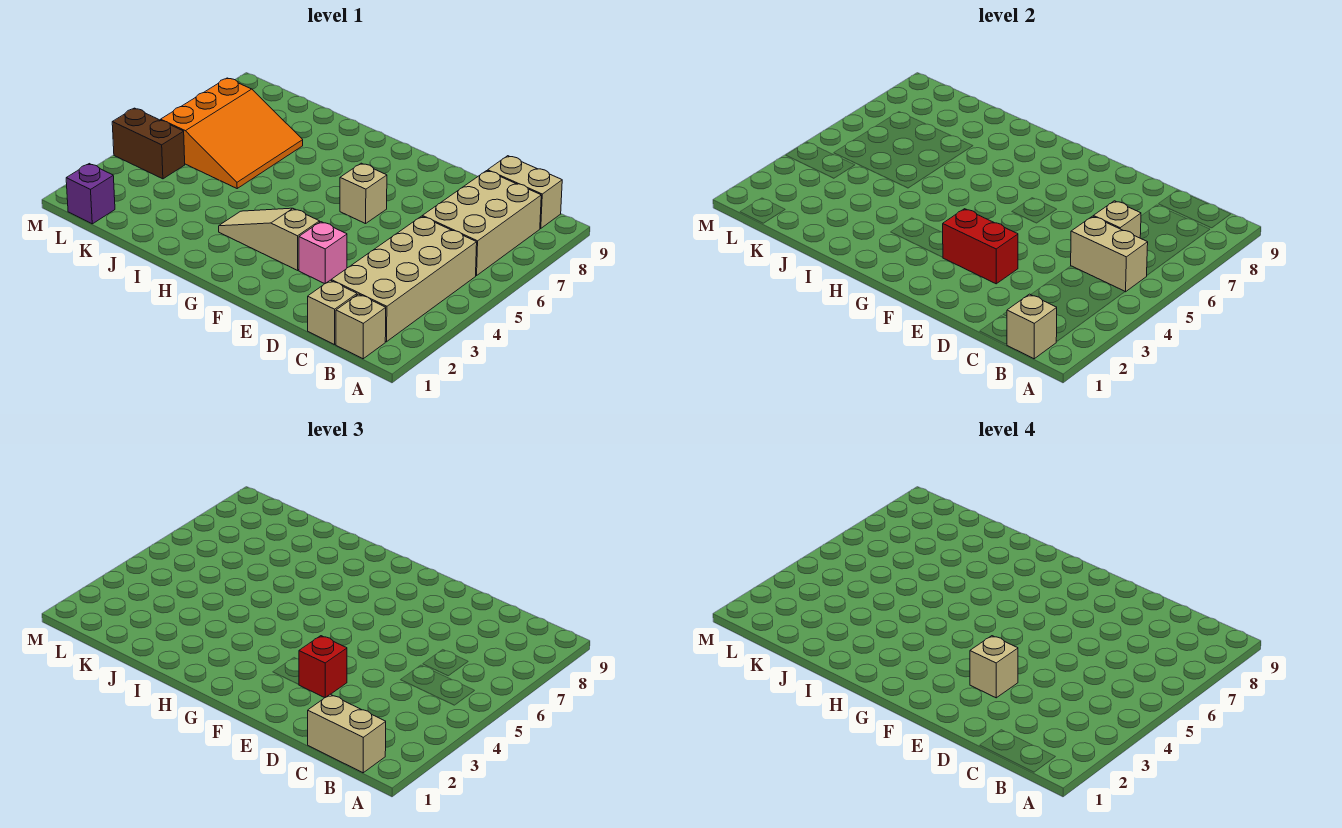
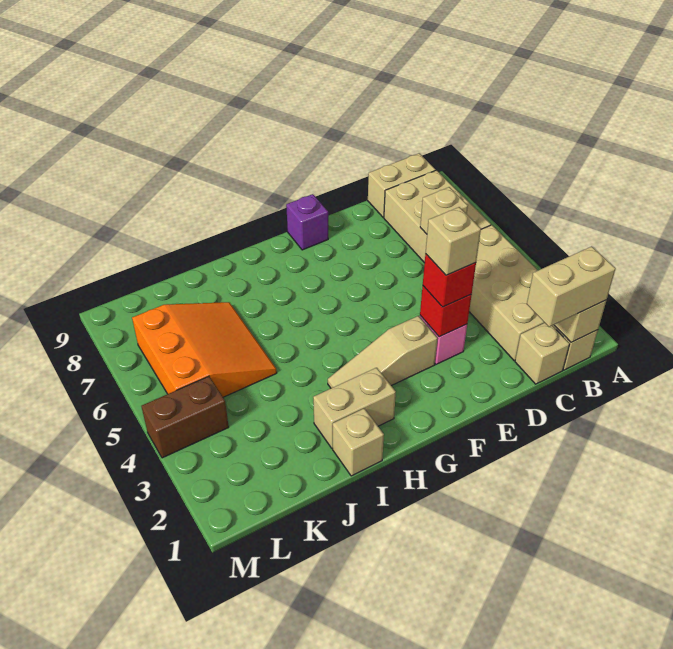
tan brick B5:C5 level 2 -> tan brick H2:I2 level 1
red brick E3:F3 level 2 -> red brick E3 level 2
tan brick F6 level 1 -> tan brick I1 level 1
purple brick L1 level 1 -> purple brick F9 level 1

